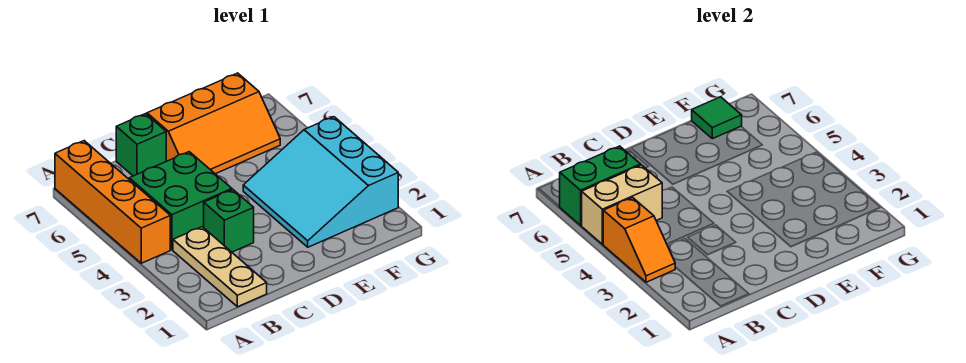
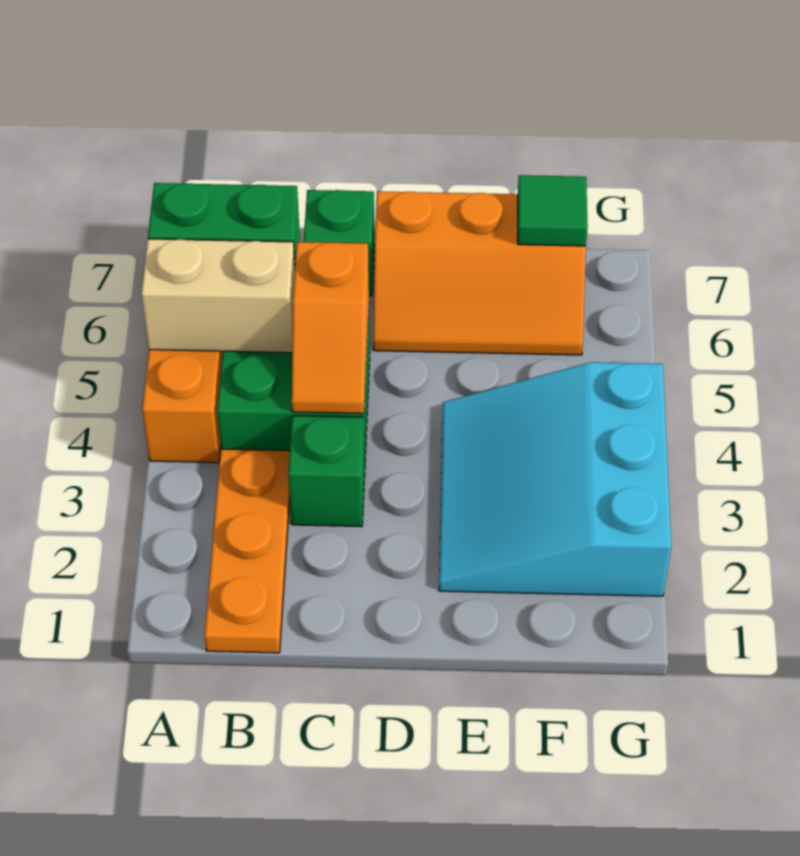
orange slope A3:A4 level 2 top 4 -> orange slope C4:C5 level 2 top 5
tan plate B1:B3 level 1 -> orange plate B1:B3 level 1

